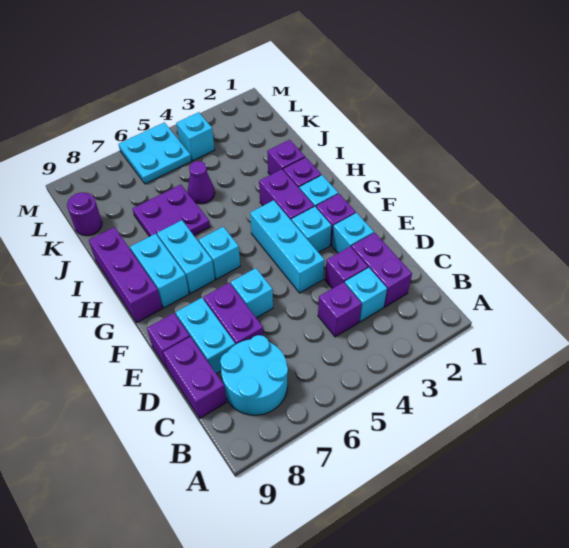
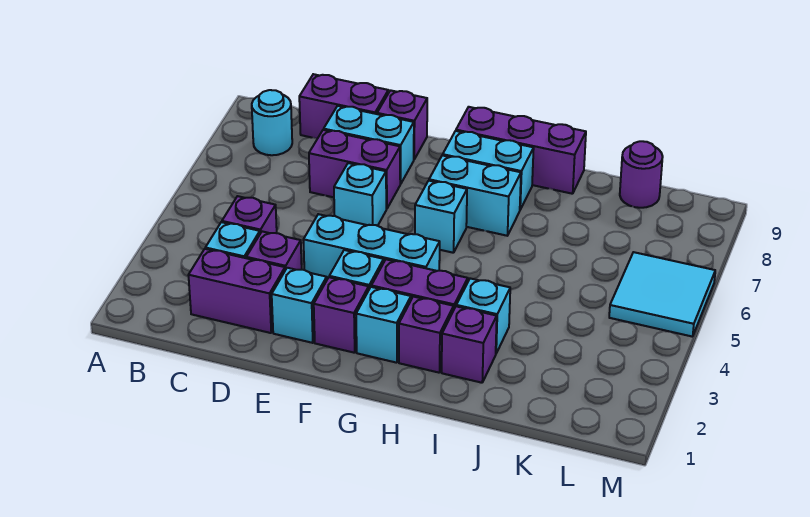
cyan round brick B7:C8 level 1 -> cyan round brick B8 level 1
purple plate I6:J7 level 1 -> none
purple cone J5 level 1 -> none
cyan brick L4 level 1 -> cyan brick I3 level 1
cyan plate L5:M6 level 1 -> cyan tile L5:M6 level 1

